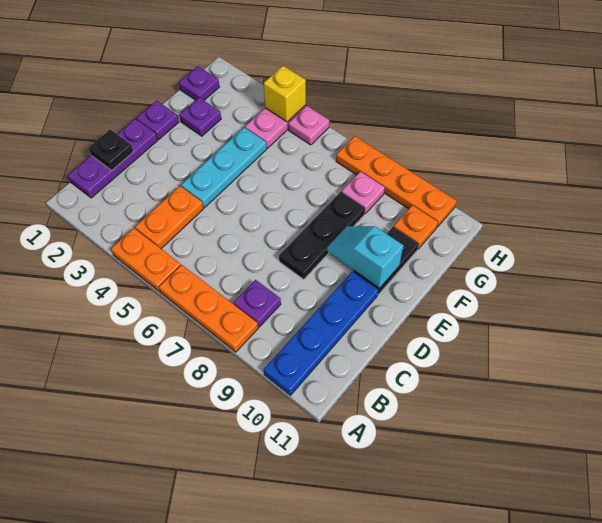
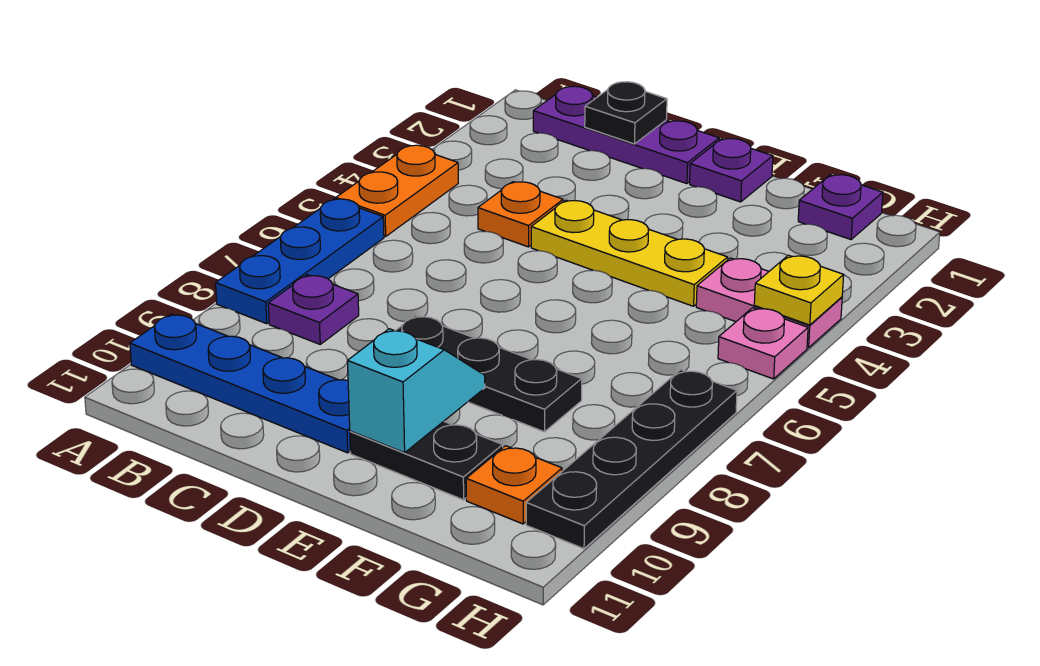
orange plate A6:A8 level 1 -> blue plate A6:A8 level 1
orange plate B4:C4 level 1 -> orange plate C4 level 1
cyan plate D4:F4 level 1 -> yellow plate D4:F4 level 1
purple plate F2 level 1 -> none
pink plate G8 level 1 -> none
yellow brick H4 level 2 -> yellow plate H4 level 2
orange plate H7:H10 level 1 -> black plate H7:H10 level 1

